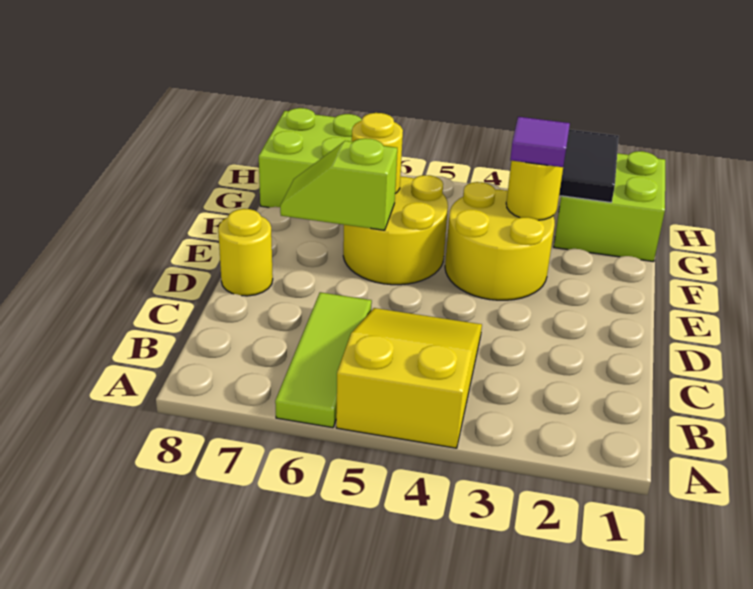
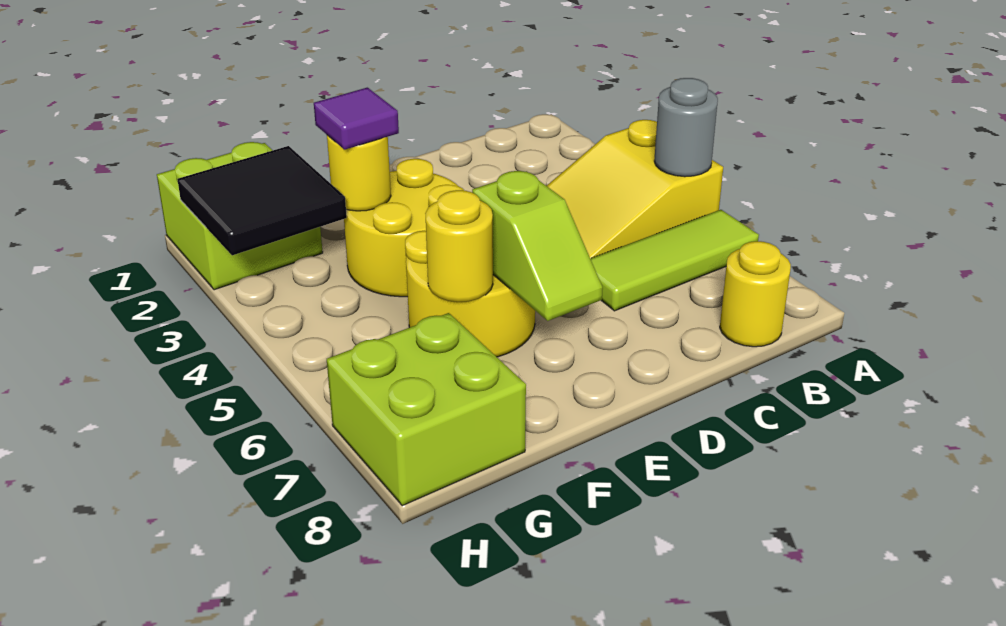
none -> grey round brick A5 level 2
yellow round brick D8 level 1 -> yellow round brick B8 level 1

